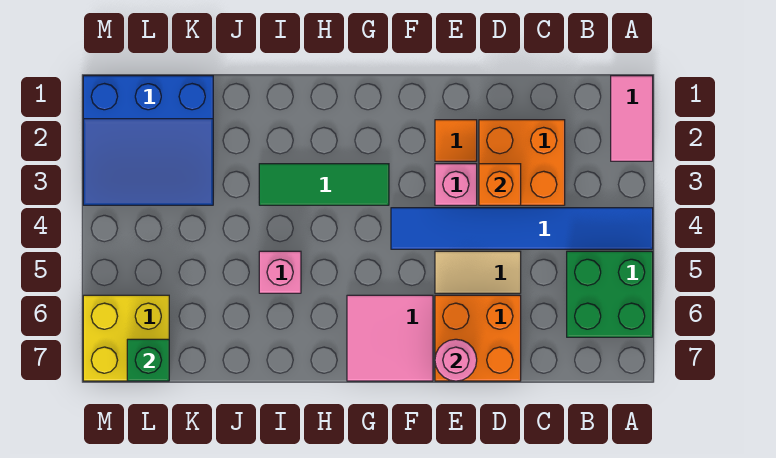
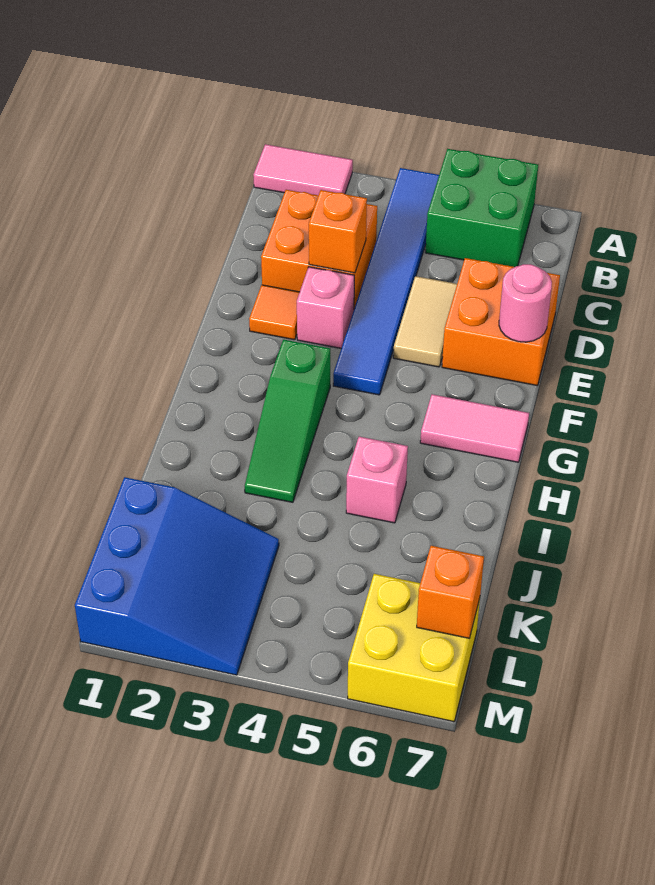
pink tile F6:G7 level 1 -> pink tile G6:G7 level 1
green tile G3:I3 level 1 -> green slope G3:I3 level 1 top G
green brick L7 level 2 -> orange brick L7 level 2

